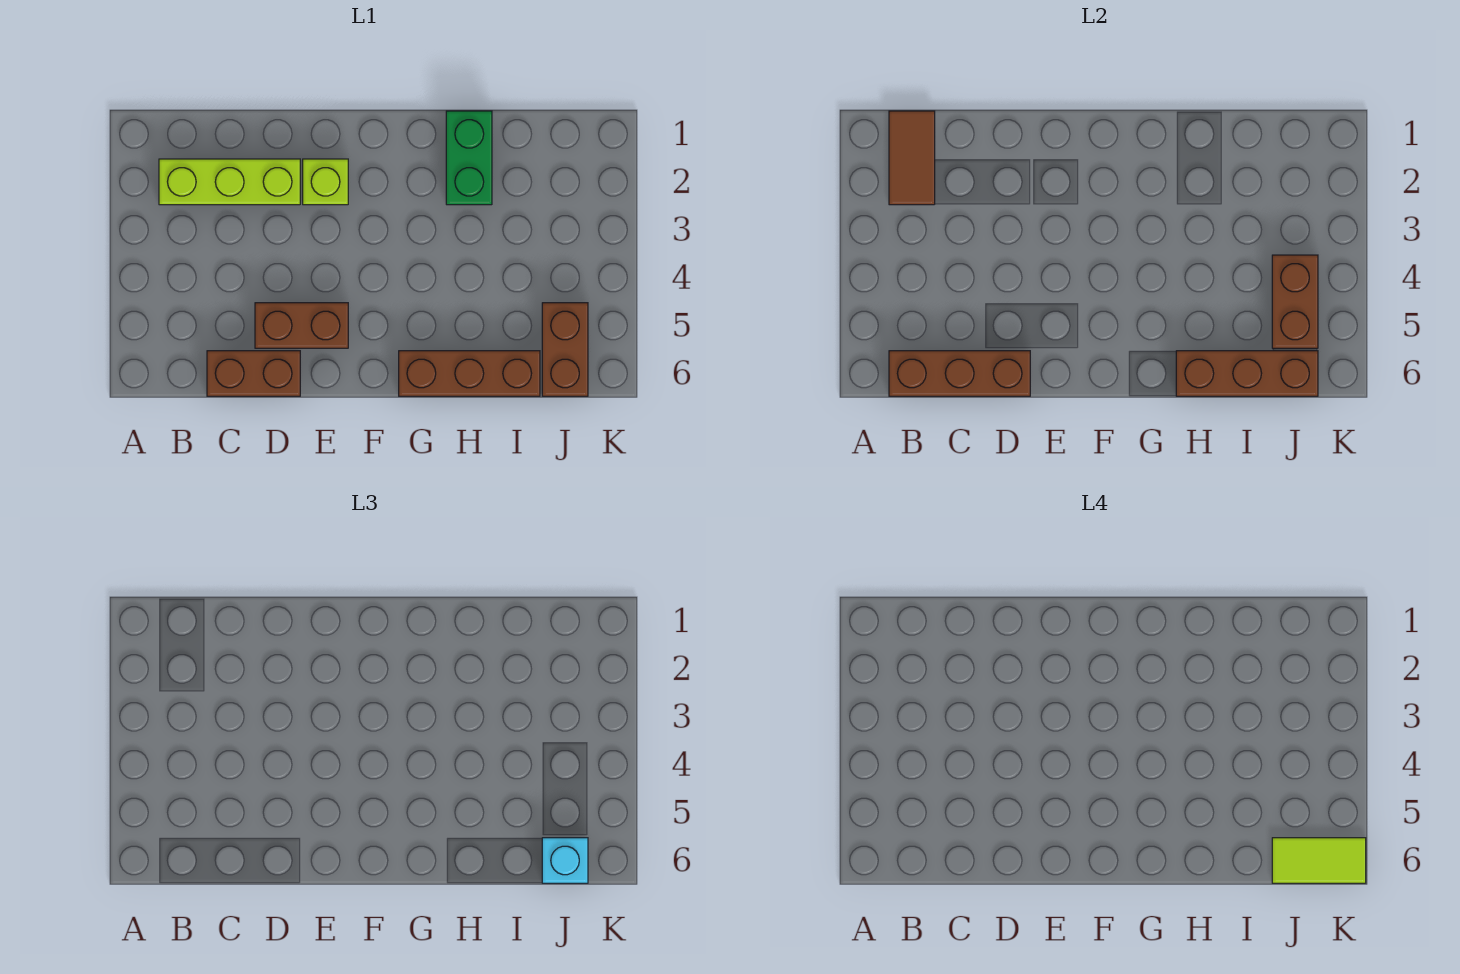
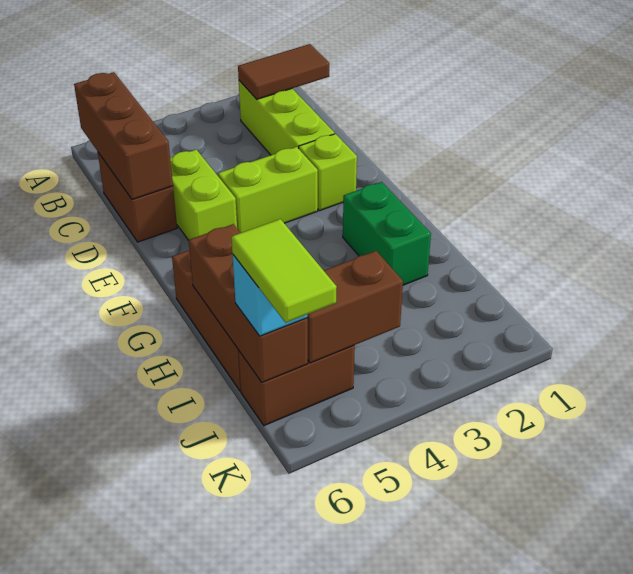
brown brick D5:E5 level 1 -> lime brick D5:E5 level 1
none -> lime brick E3:E4 level 1
green brick H1:H2 level 1 -> green brick G2:H2 level 1

